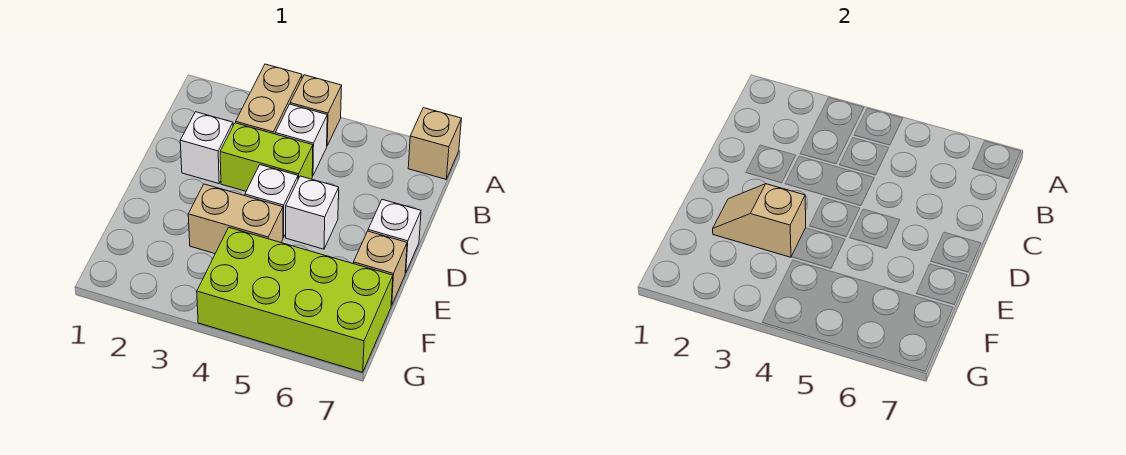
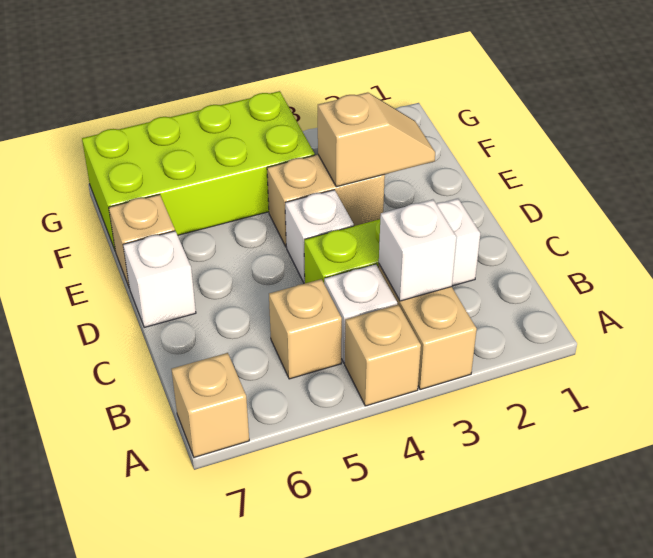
none -> tan brick B5 level 1
white brick D5 level 1 -> white brick B3 level 2

